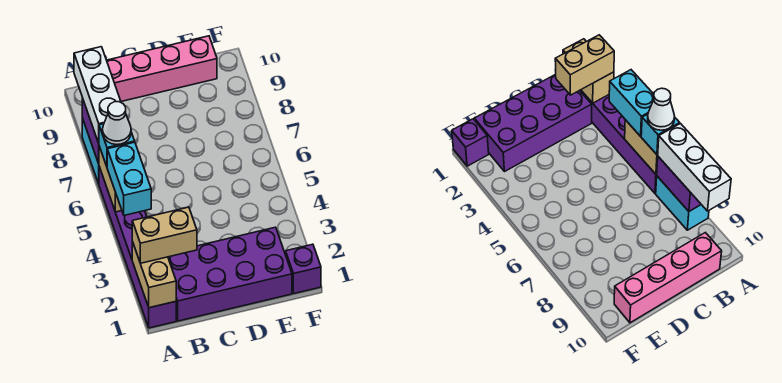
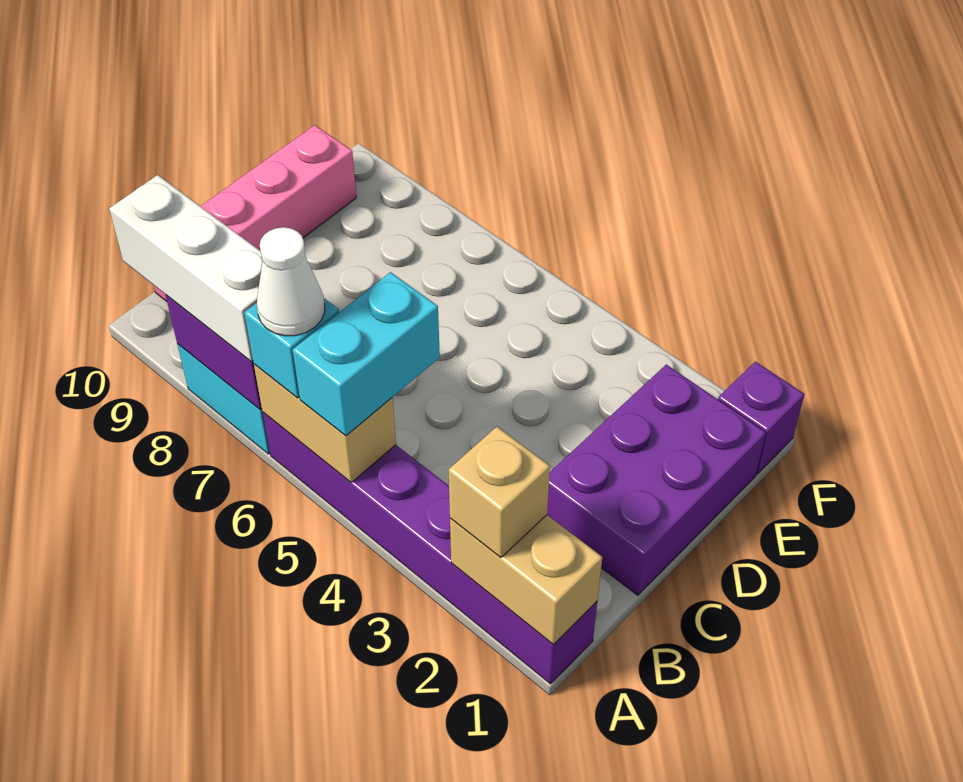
tan brick A2:B2 level 3 -> tan brick A2 level 3
cyan brick A4:A5 level 3 -> cyan brick A5:B5 level 3
purple brick B1:E2 level 1 -> purple brick C1:E2 level 1

